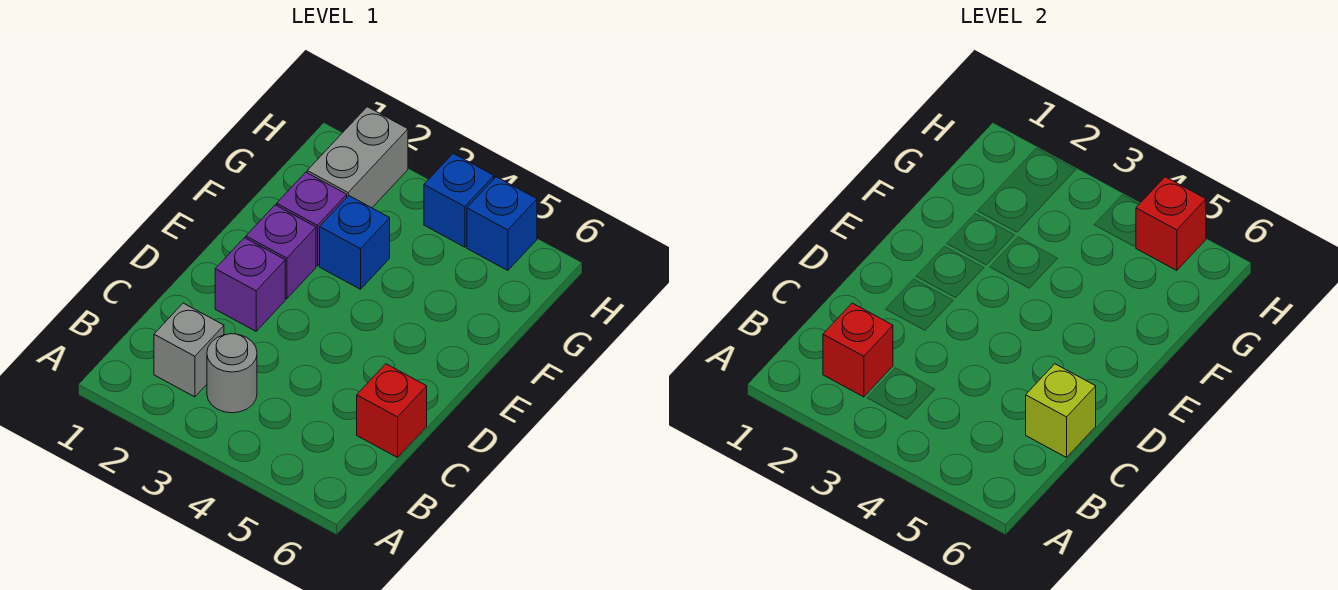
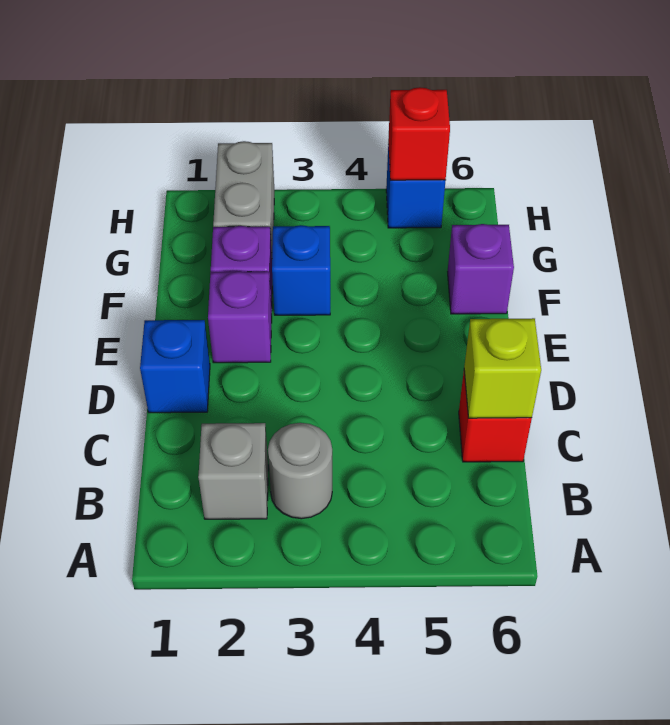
red brick B2 level 2 -> none
purple brick D2 level 1 -> purple brick F6 level 1
blue brick H4 level 1 -> blue brick D1 level 1

